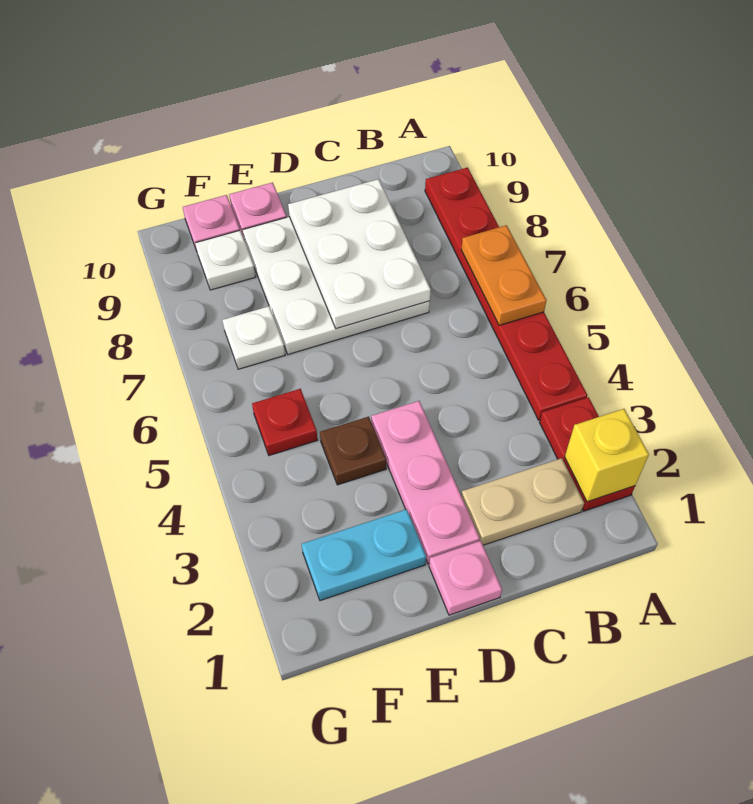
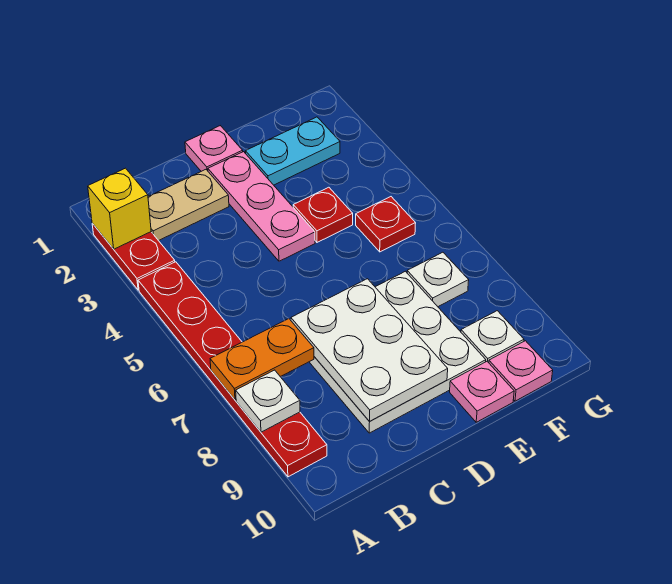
orange plate A6:A7 level 2 -> orange plate A7:B7 level 2
none -> white plate A8 level 2
brown plate E4 level 1 -> red plate E4 level 1

